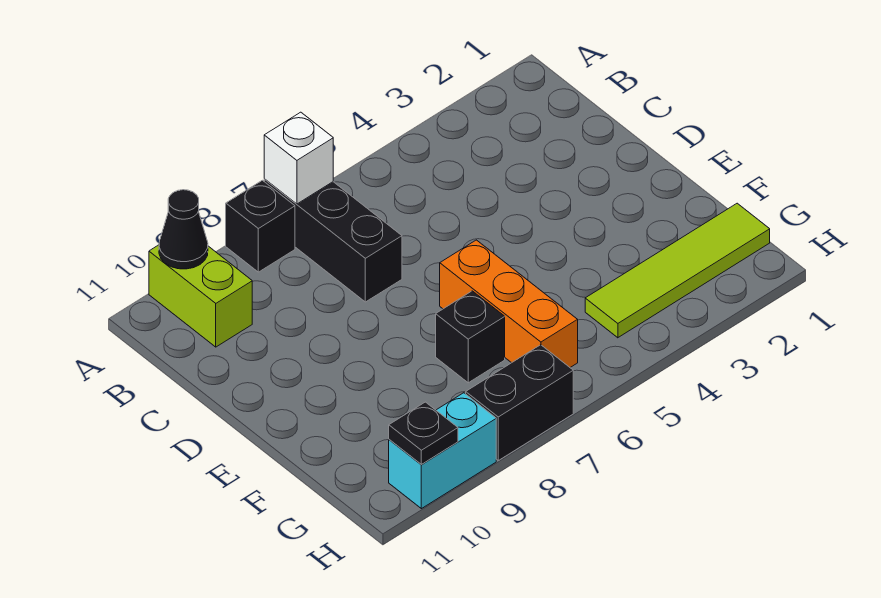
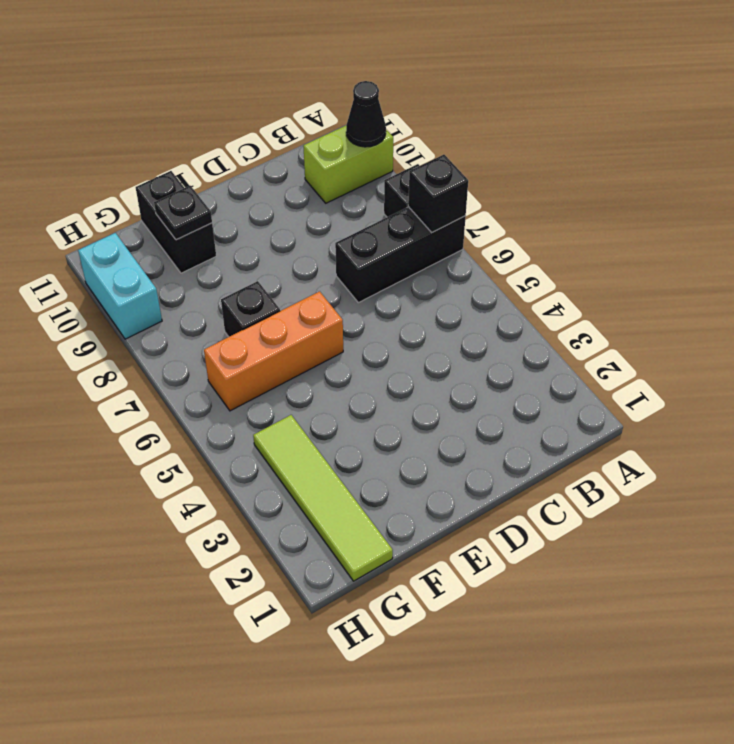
white brick A7 level 2 -> black brick A7 level 2
black brick H7:H8 level 1 -> black brick F10:F11 level 1
black plate H10 level 2 -> black plate F10 level 2

